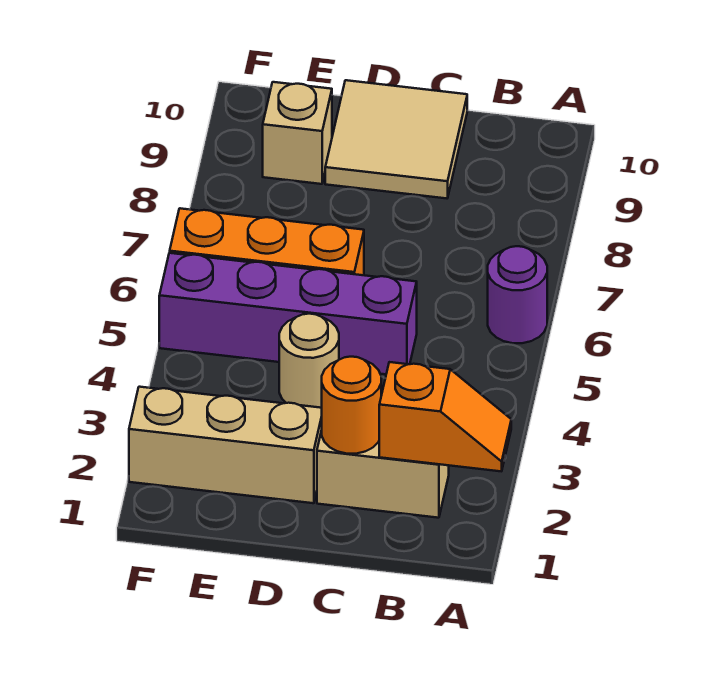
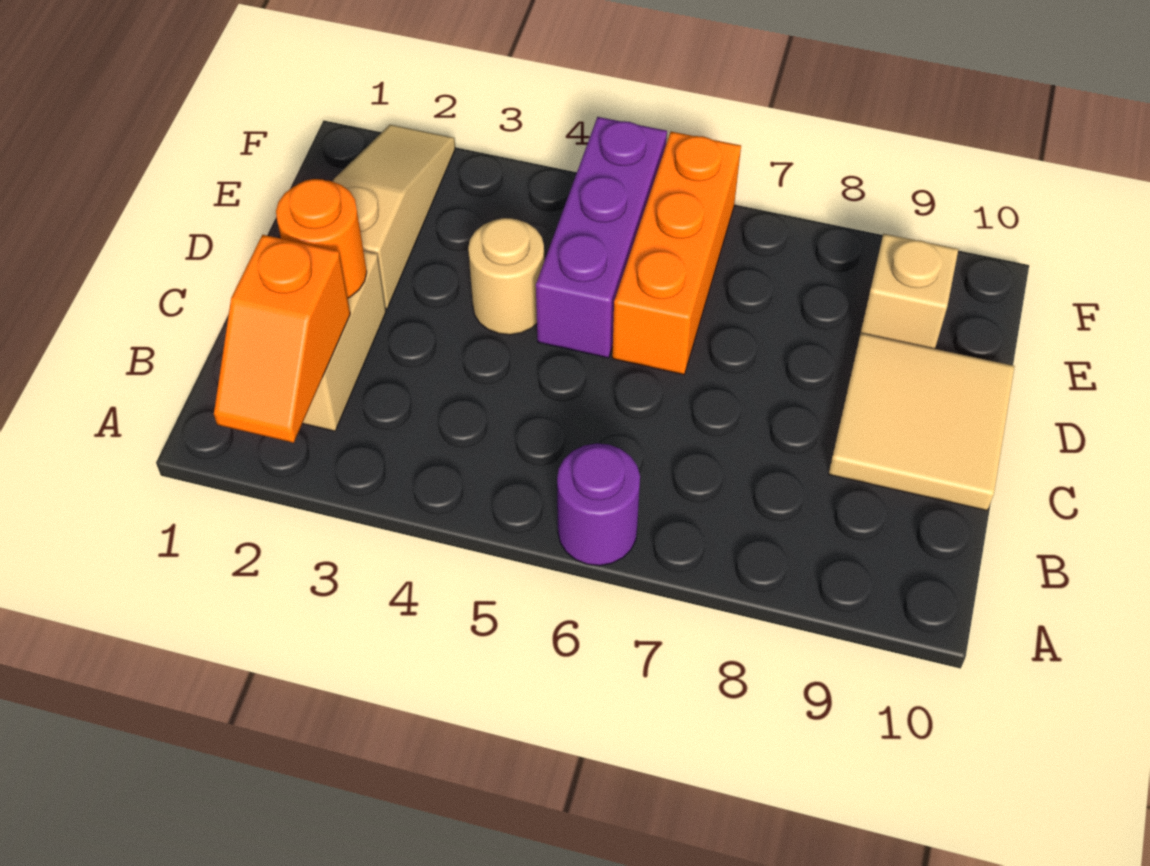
purple brick C5:F5 level 1 -> purple brick D5:F5 level 1
tan brick D2:F2 level 1 -> tan slope D2:F2 level 1 top D

